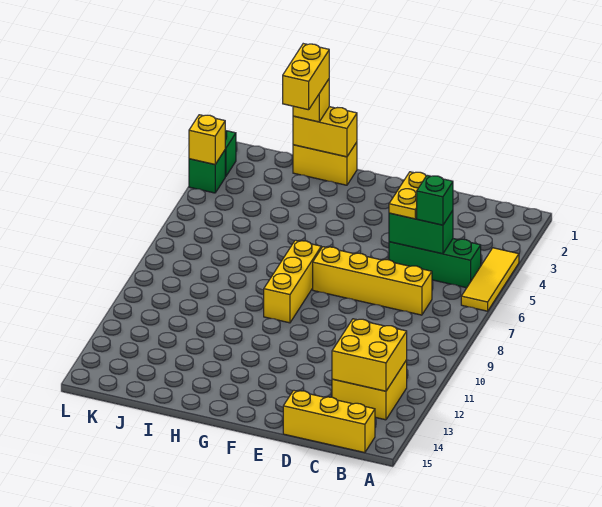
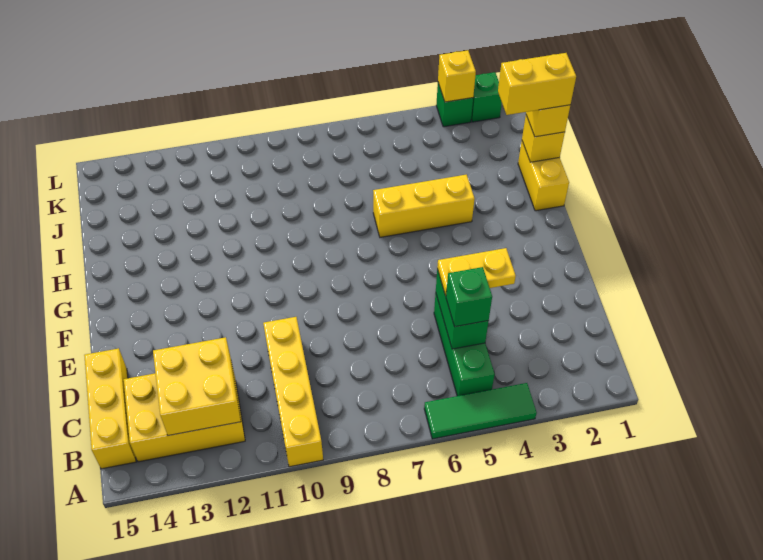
yellow tile A4:A6 level 1 -> green tile A4:A6 level 1
yellow brick B12:C13 level 1 -> yellow brick B12:C14 level 1
yellow brick C7:F7 level 1 -> yellow brick A10:D10 level 1
yellow brick G7:G9 level 1 -> yellow brick H4:H6 level 1
yellow brick H1:I1 level 2 -> yellow brick I1 level 2

